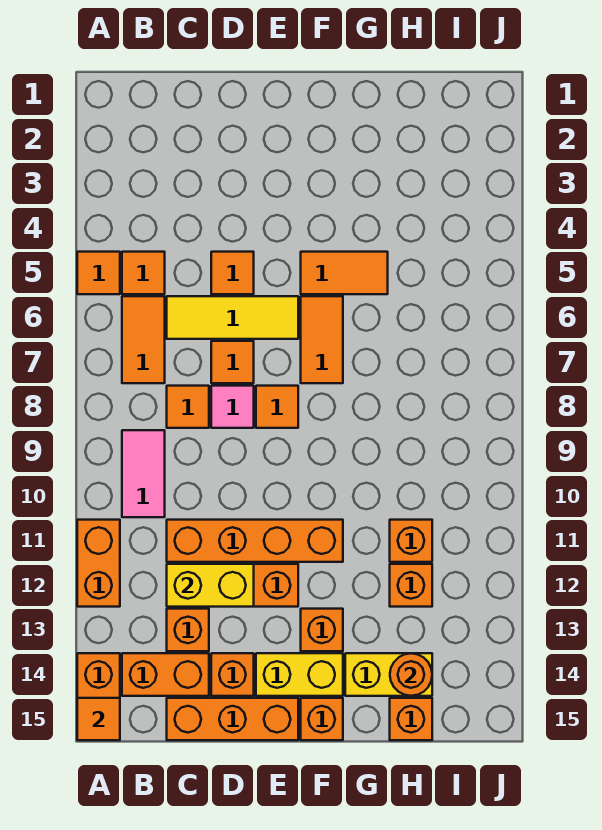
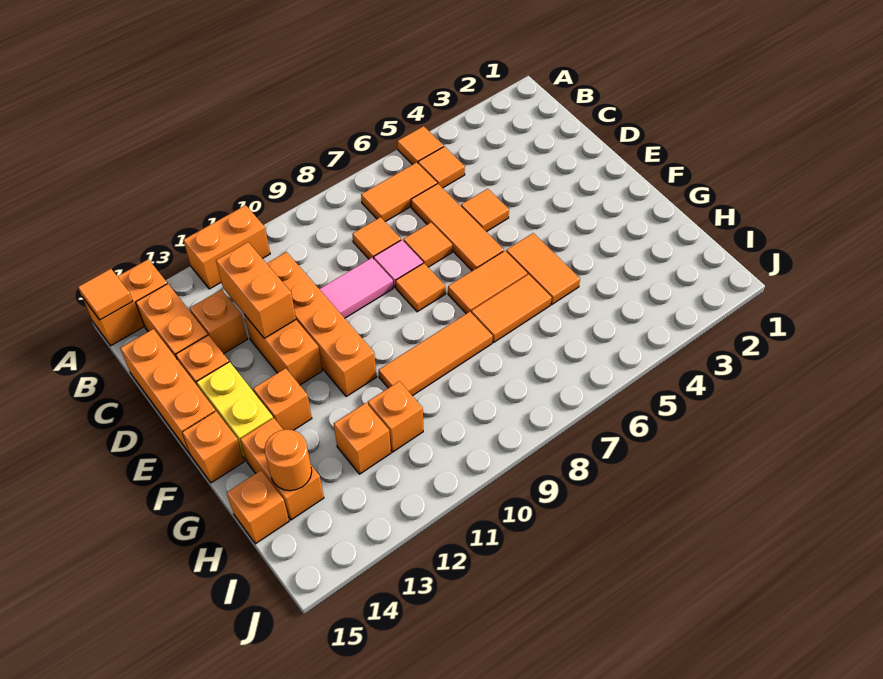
pink tile B9:B10 level 1 -> pink tile D9:D10 level 1
yellow tile C6:E6 level 1 -> orange tile C6:E6 level 1
yellow brick C12:D12 level 2 -> orange brick C12:D12 level 2
none -> orange tile G6:G7 level 1
none -> orange tile G8:G10 level 1
yellow brick G14:H14 level 1 -> orange brick G14:H14 level 1

